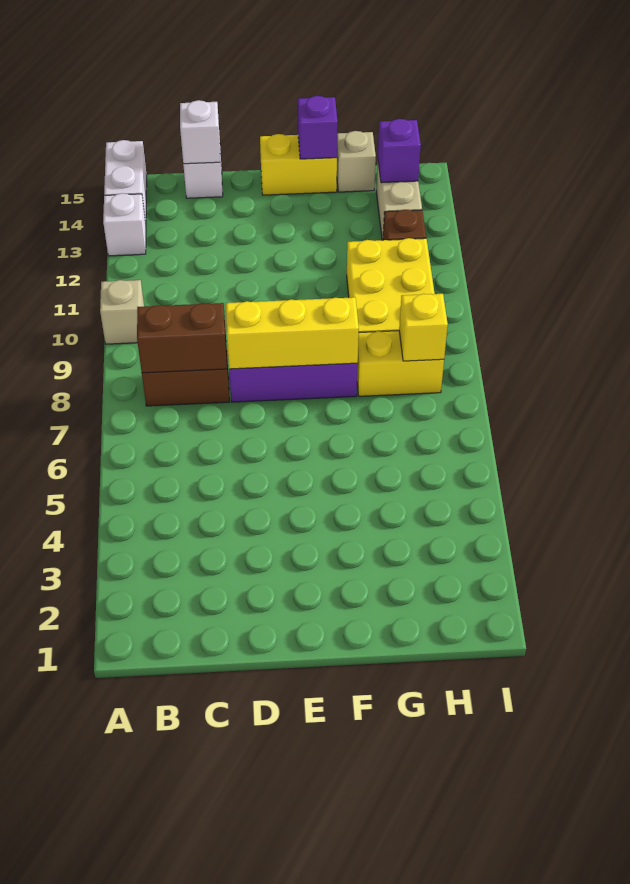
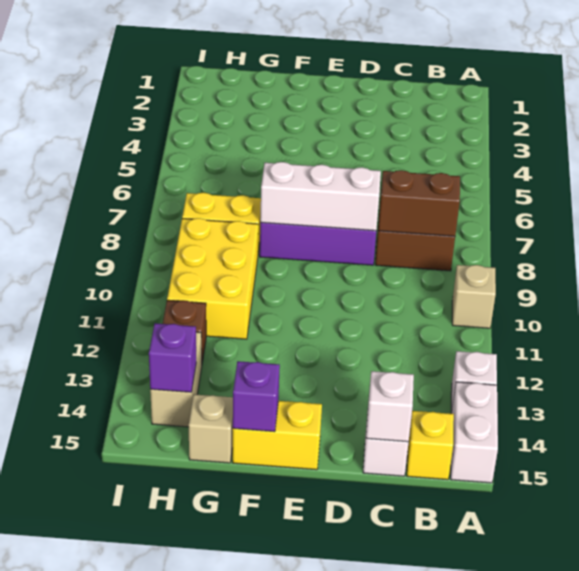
yellow brick D8:F8 level 2 -> white brick D8:F8 level 2
yellow brick H8 level 2 -> yellow brick B15 level 1

